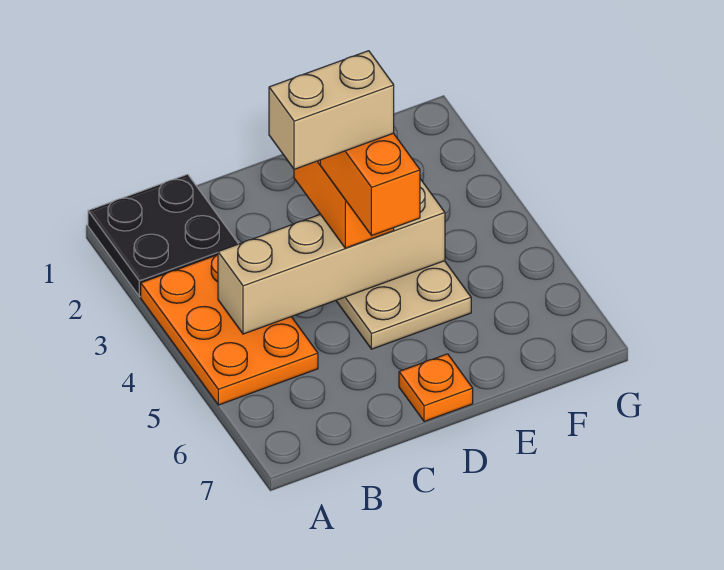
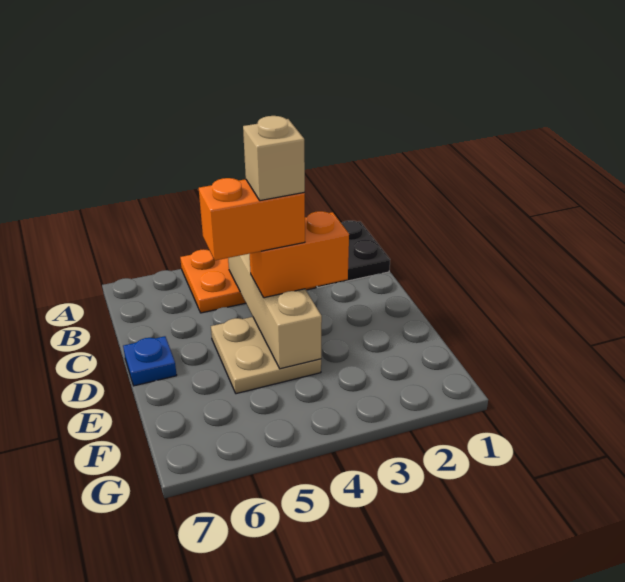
tan brick C4:D4 level 5 -> tan brick D4 level 5
orange plate D7 level 1 -> blue plate D7 level 1

